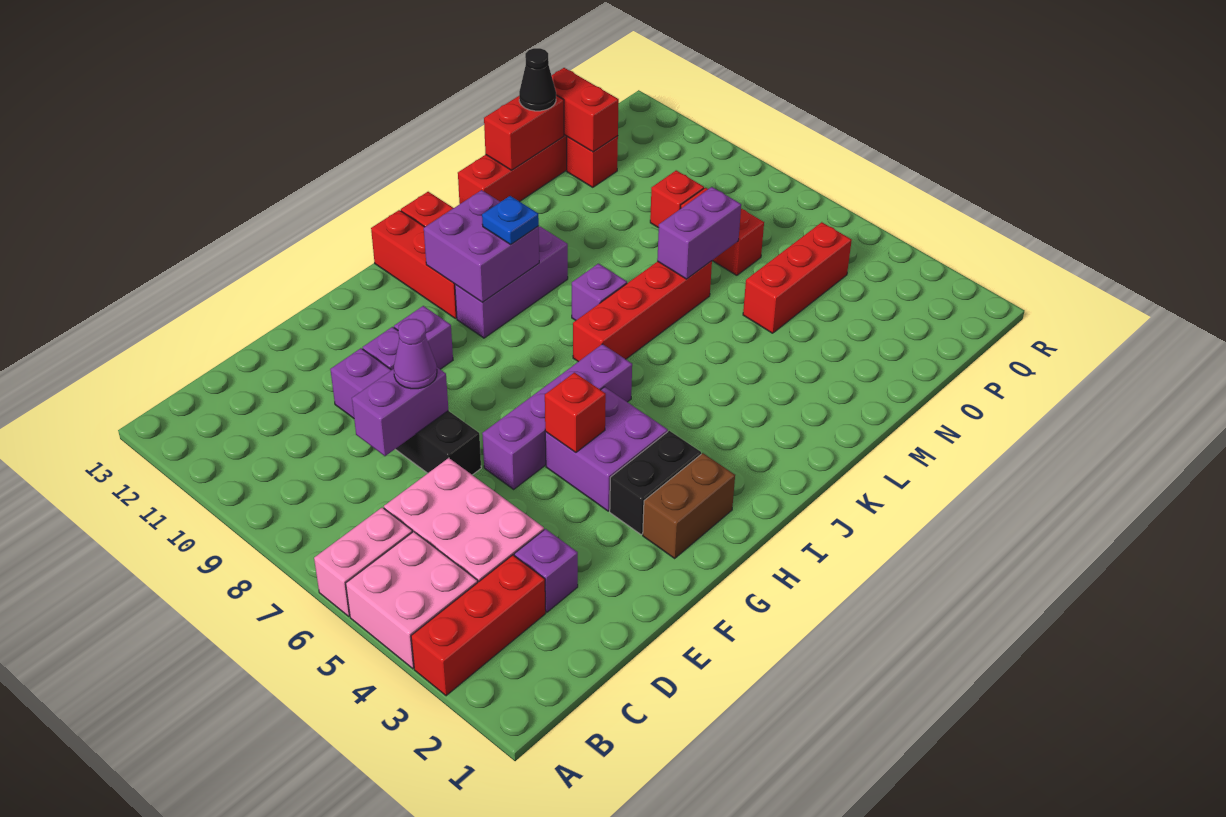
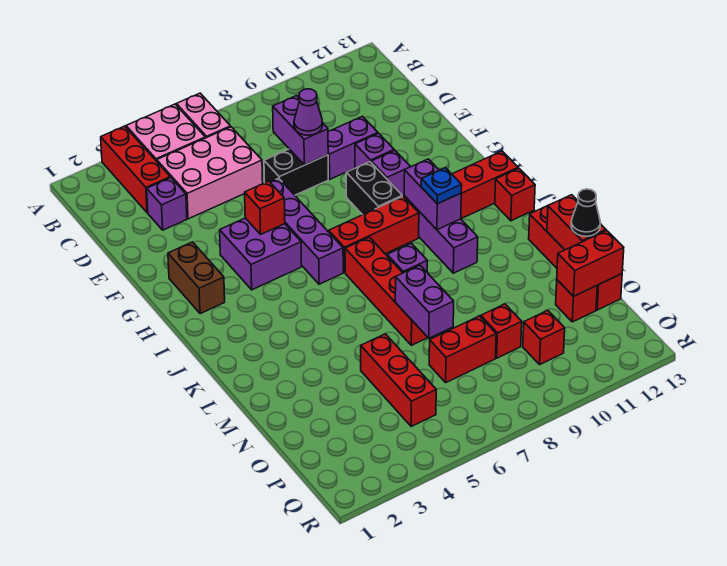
black brick G3:H3 level 1 -> black brick G9:H9 level 1
none -> red brick I7:I9 level 1
purple brick I10:J11 level 2 -> purple brick I10:J10 level 2
none -> red brick P10 level 1

